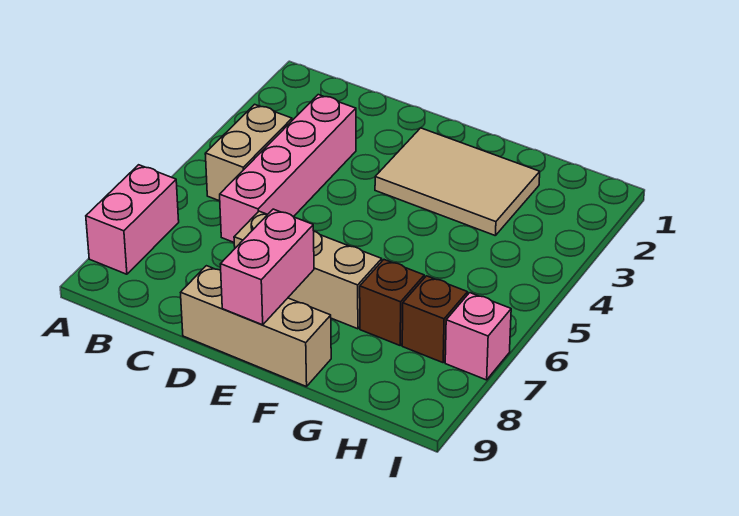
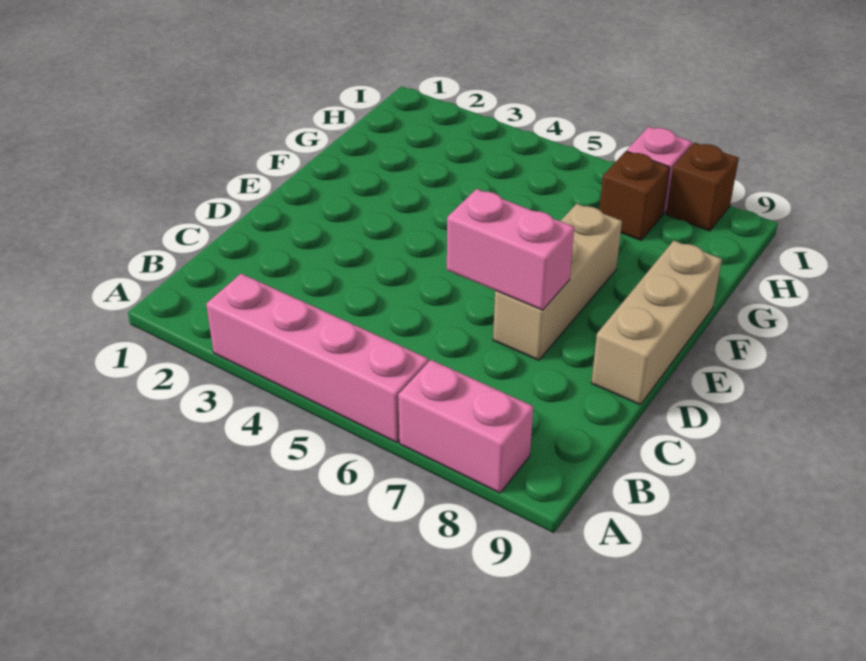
tan brick B4:B5 level 1 -> none
pink brick C3:C6 level 1 -> pink brick A3:A6 level 1
tan tile E2:G3 level 1 -> none
pink brick E8:E9 level 2 -> pink brick D6:D7 level 2
brown brick G7 level 1 -> brown brick I8 level 1

